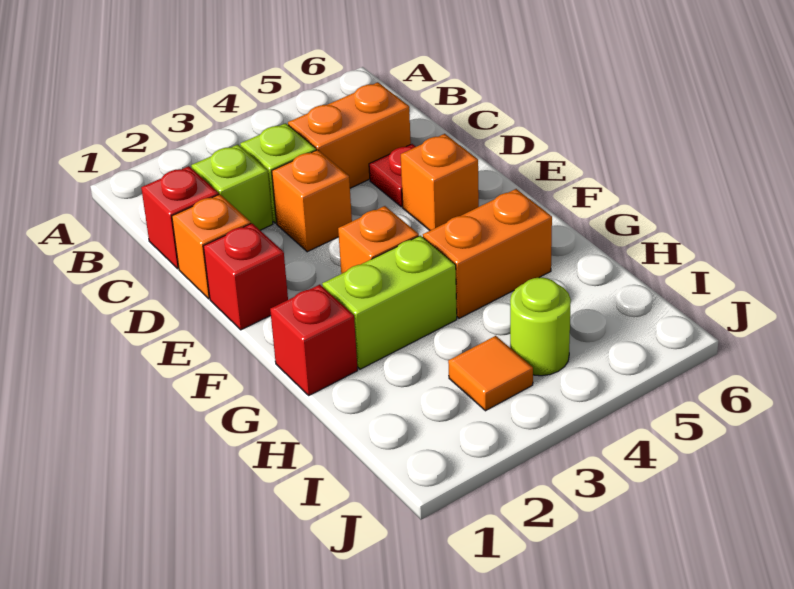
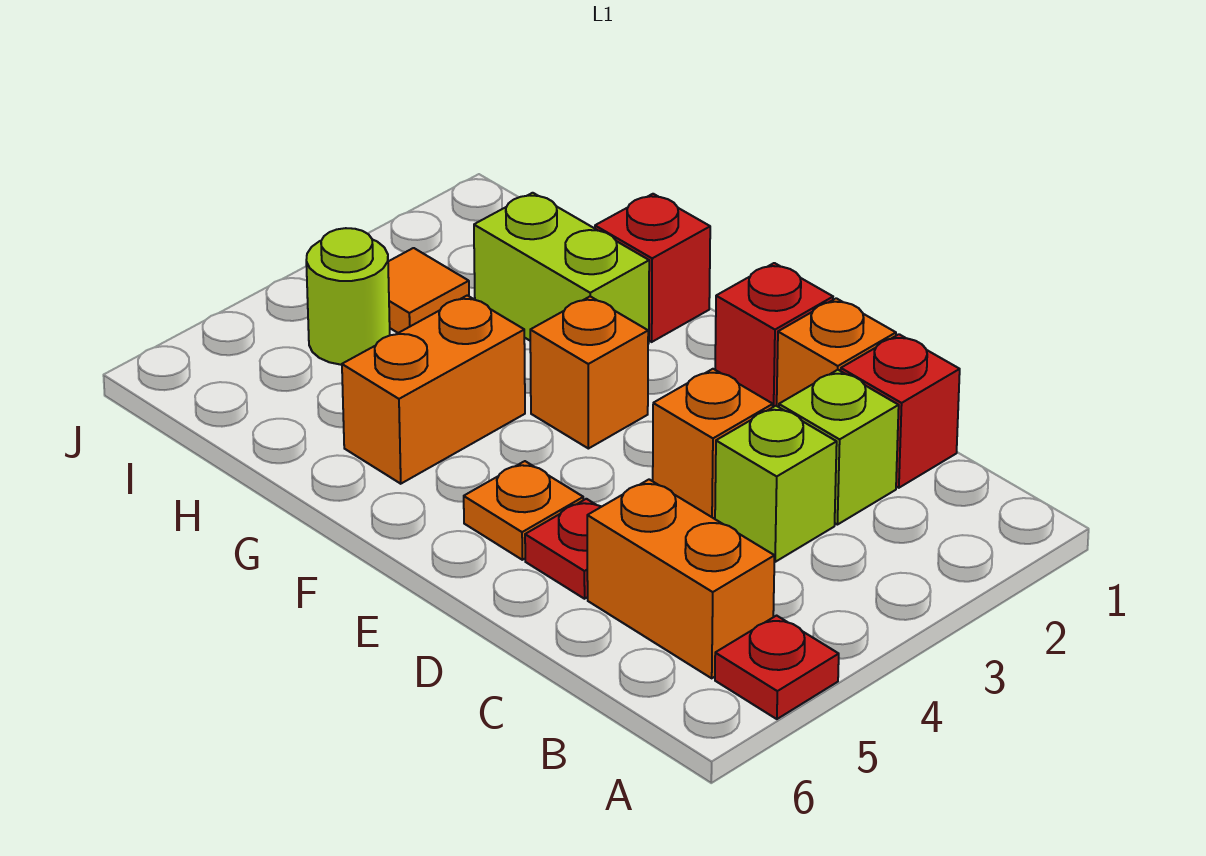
none -> red plate A5 level 1
orange brick C4:C5 level 1 -> orange brick B5:C5 level 1
orange brick E5 level 1 -> orange plate E5 level 1
lime brick G2:G3 level 1 -> lime brick G2:H2 level 1

